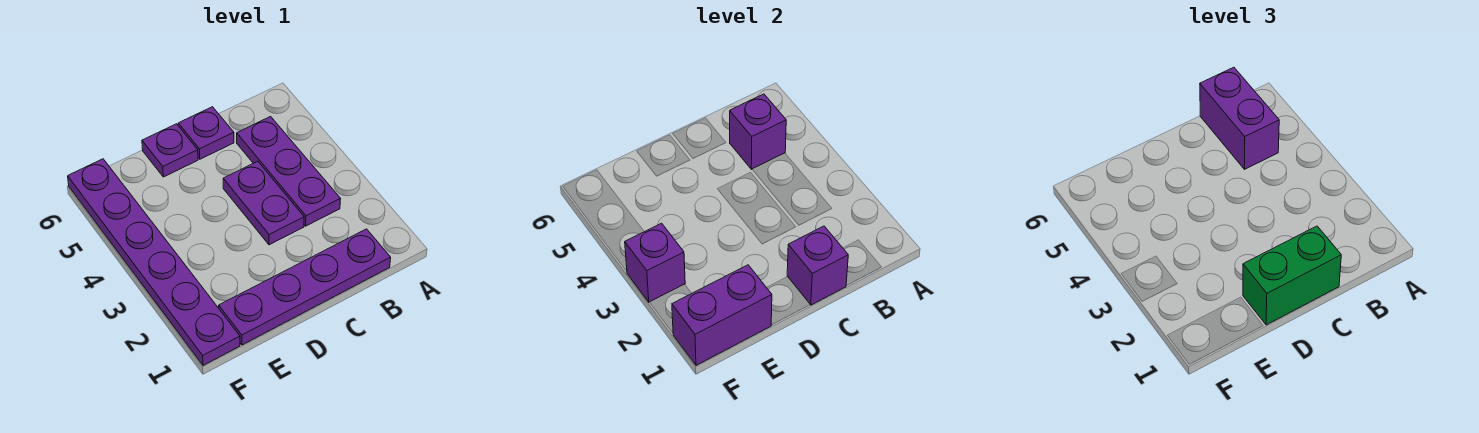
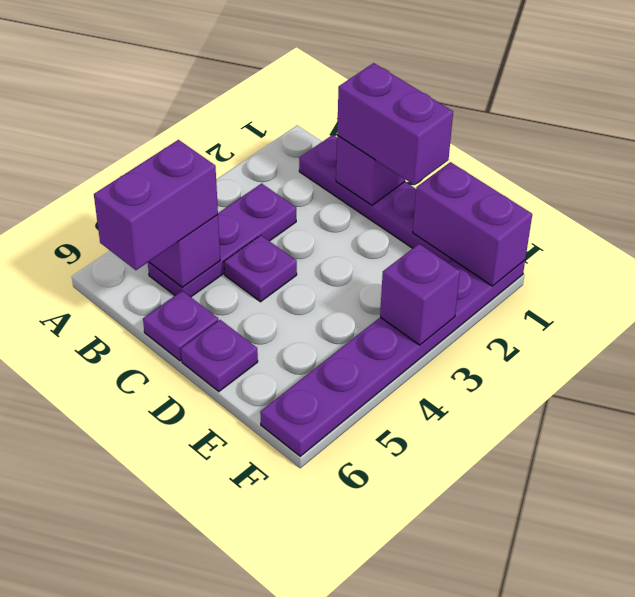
green brick C1:D1 level 3 -> purple brick C1:D1 level 3
purple plate C3:C4 level 1 -> purple plate C4 level 1

